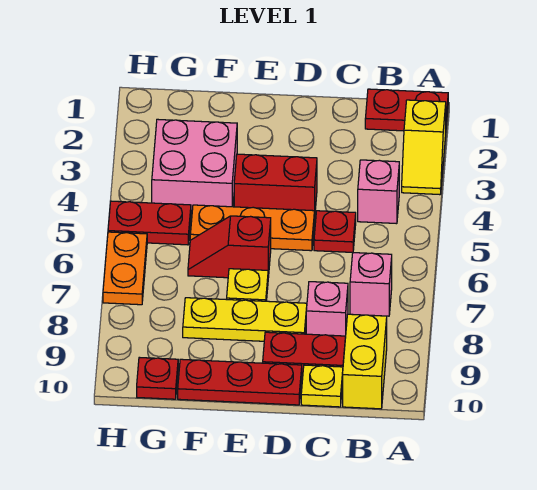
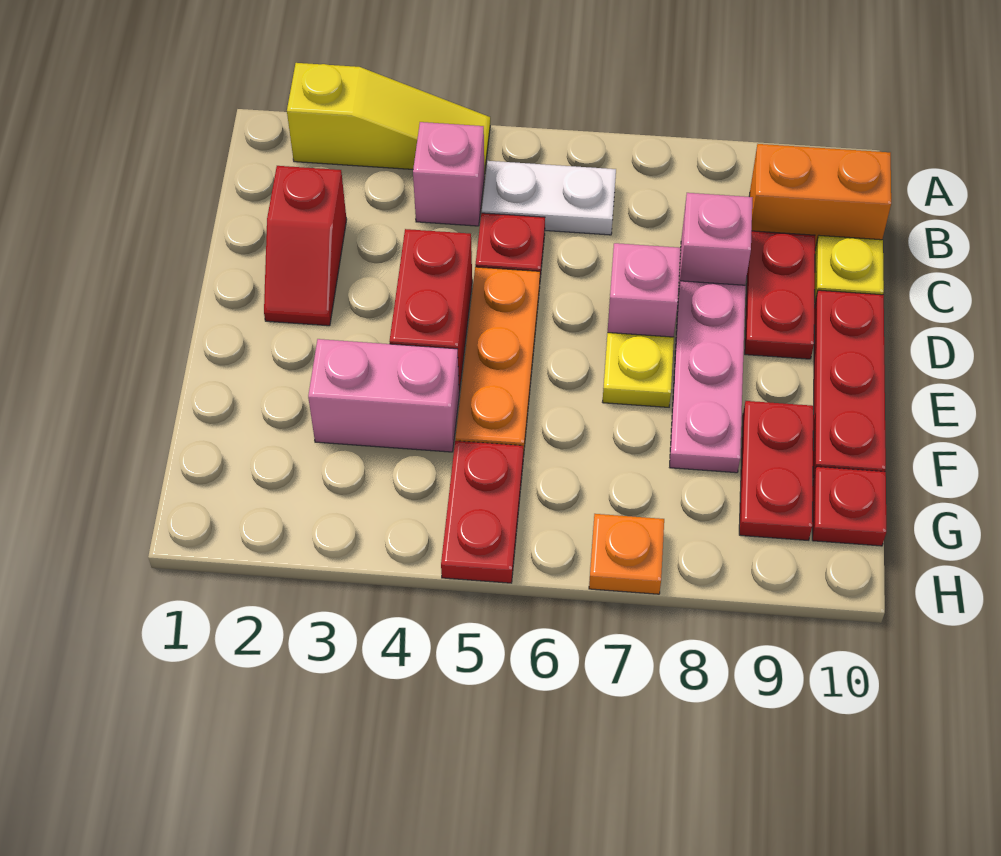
red plate A1:B1 level 1 -> red plate F9:G9 level 1
yellow slope A2:A3 level 1 top 2 -> yellow slope A2:A4 level 1 top 2
none -> white plate B5:B6 level 1
pink brick B7 level 1 -> pink brick D7 level 1
yellow brick B9:B10 level 1 -> orange brick B9:B10 level 1
yellow plate D8:F8 level 1 -> pink plate D8:F8 level 1
red slope E6:F6 level 1 top E -> red slope C2:D2 level 1 top C
pink brick F3:G4 level 1 -> pink brick F3:F4 level 1
orange plate H6:H7 level 1 -> orange plate H7 level 1

